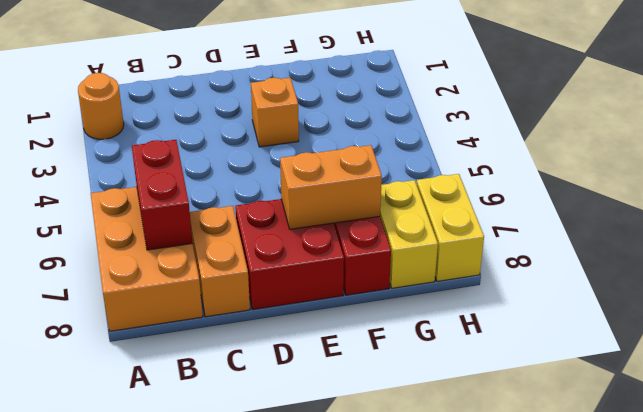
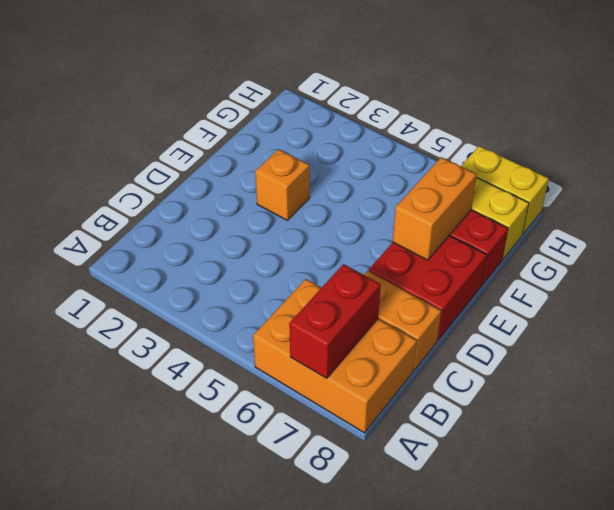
orange round brick A2 level 1 -> none
red brick B6:B7 level 2 -> red brick A7:B7 level 2

